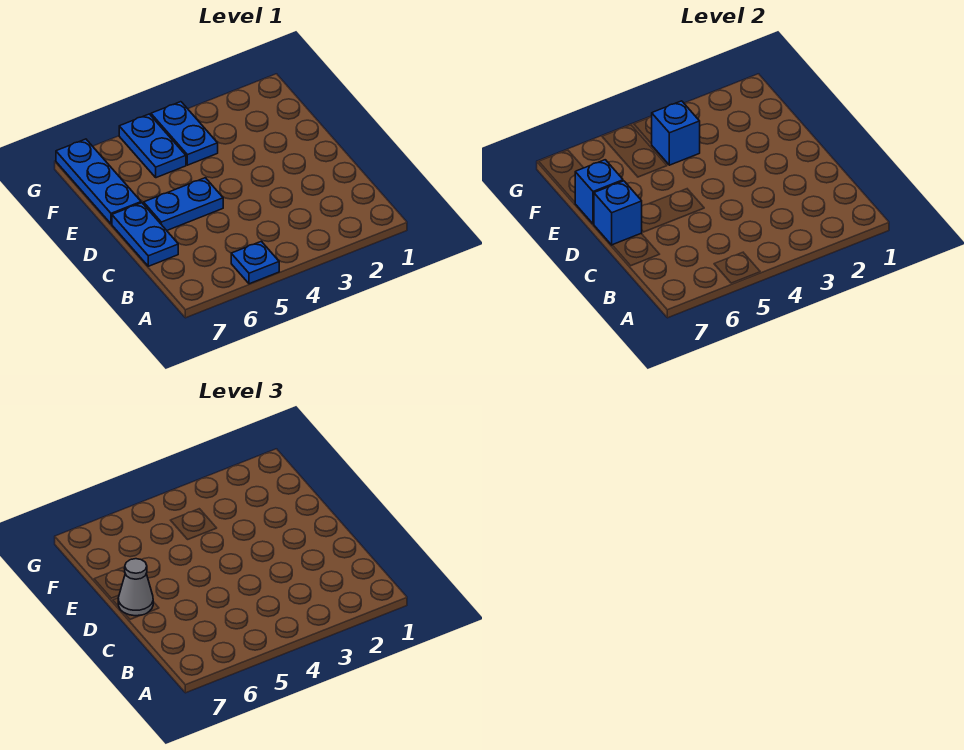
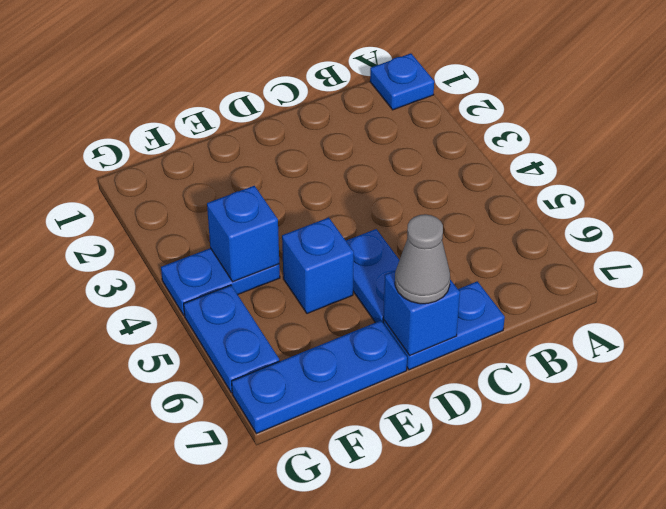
blue plate A5 level 1 -> blue plate A1 level 1
blue brick E7 level 2 -> blue brick E5 level 1
blue plate F5:G5 level 1 -> blue plate G5:G6 level 1

